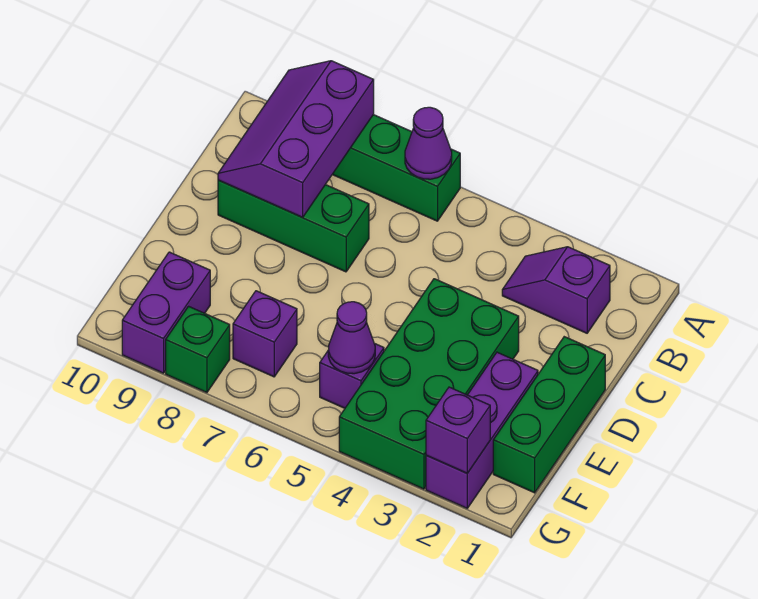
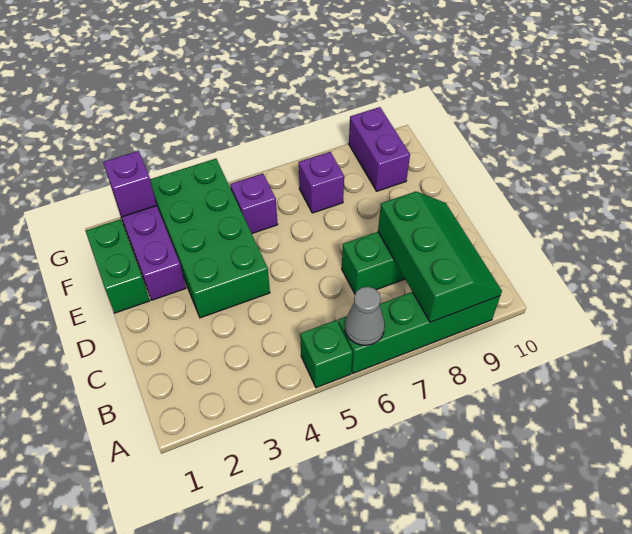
purple cone A6 level 2 -> grey cone A6 level 2
purple slope A8:C9 level 2 top 8 -> green slope A8:C9 level 2 top 8
purple slope B2:B3 level 1 top 2 -> none
green brick D1:F1 level 1 -> green brick E1:F1 level 1
purple cone F5 level 2 -> none
green brick G8 level 1 -> green brick A5 level 1

